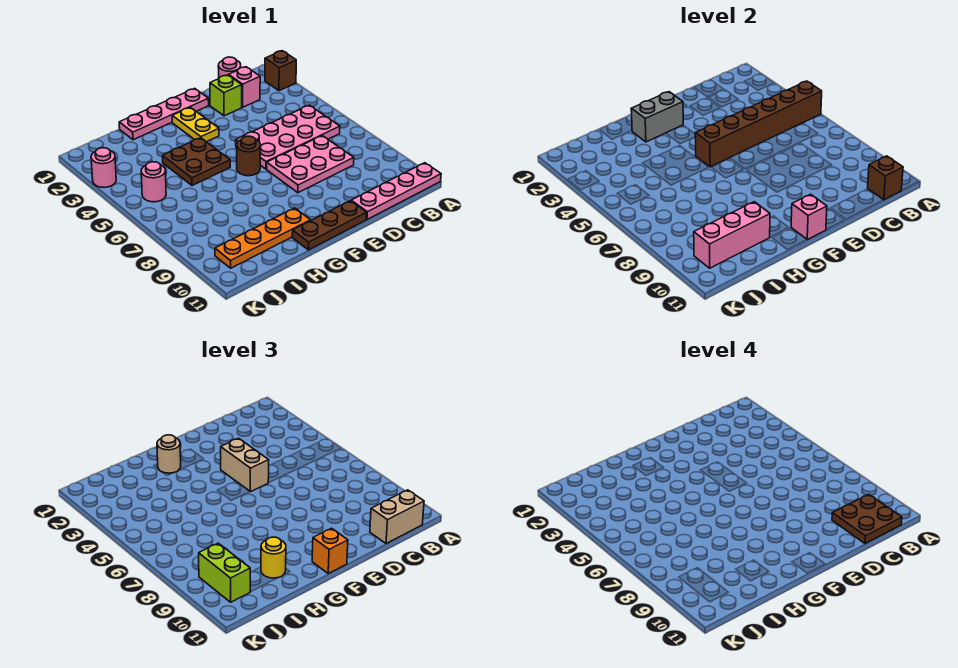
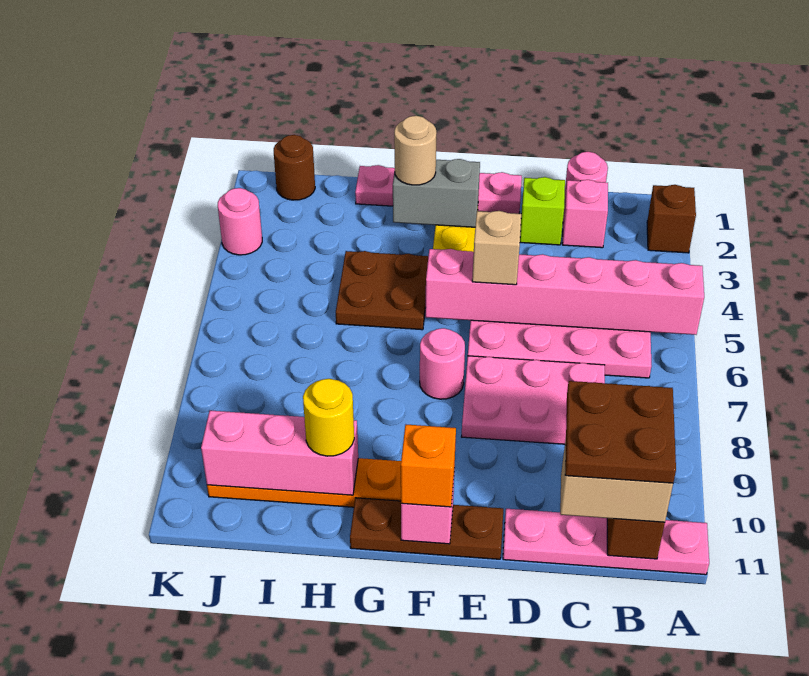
brown brick A5:F5 level 2 -> pink brick A5:F5 level 2
tan brick E4:E5 level 3 -> tan brick E5 level 3
brown round brick F6 level 1 -> brown round brick J1 level 1
pink round brick J5 level 1 -> pink round brick F7 level 1
lime brick J9:J10 level 3 -> none

